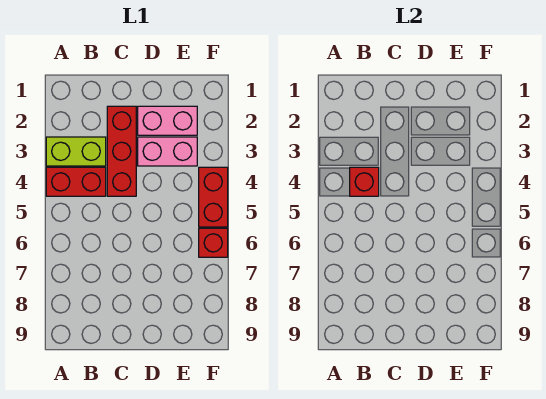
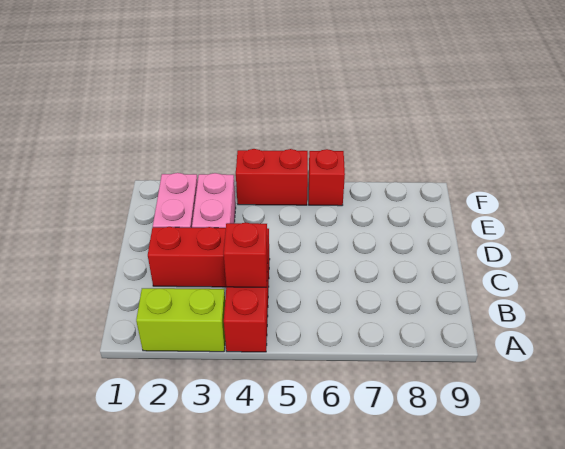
lime brick A3:B3 level 1 -> lime brick A2:A3 level 1

